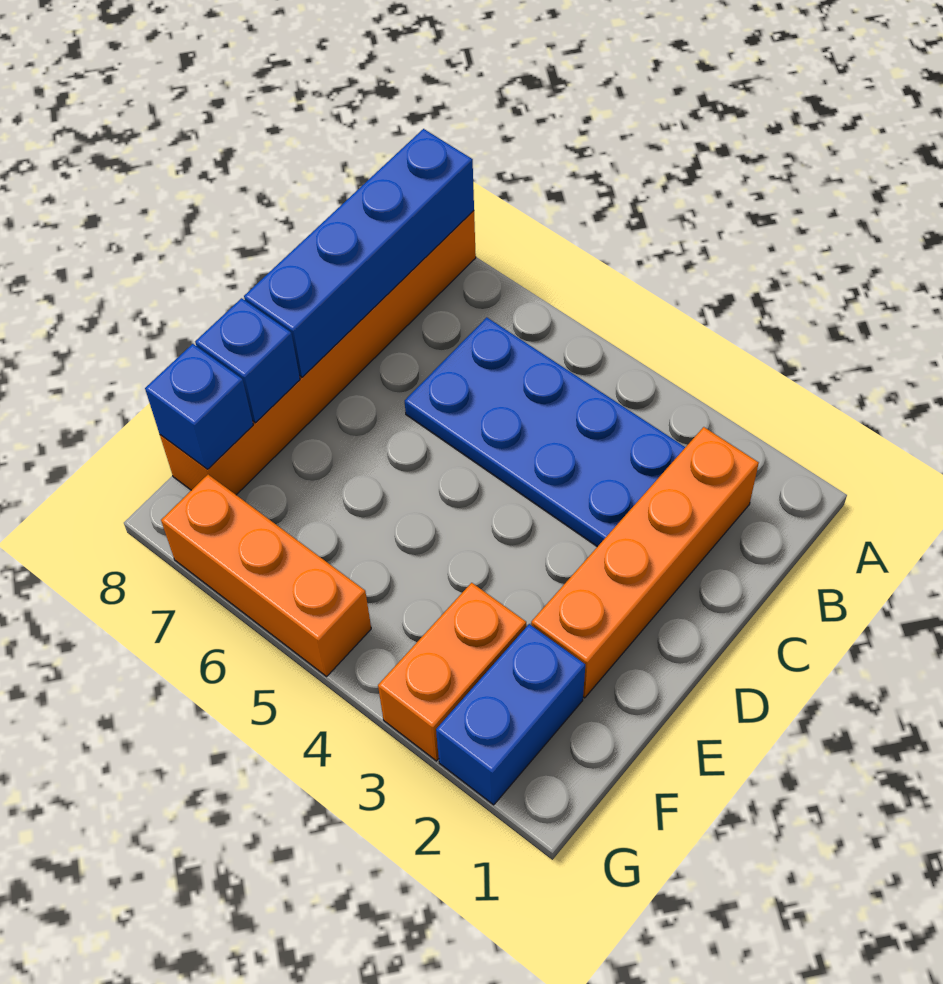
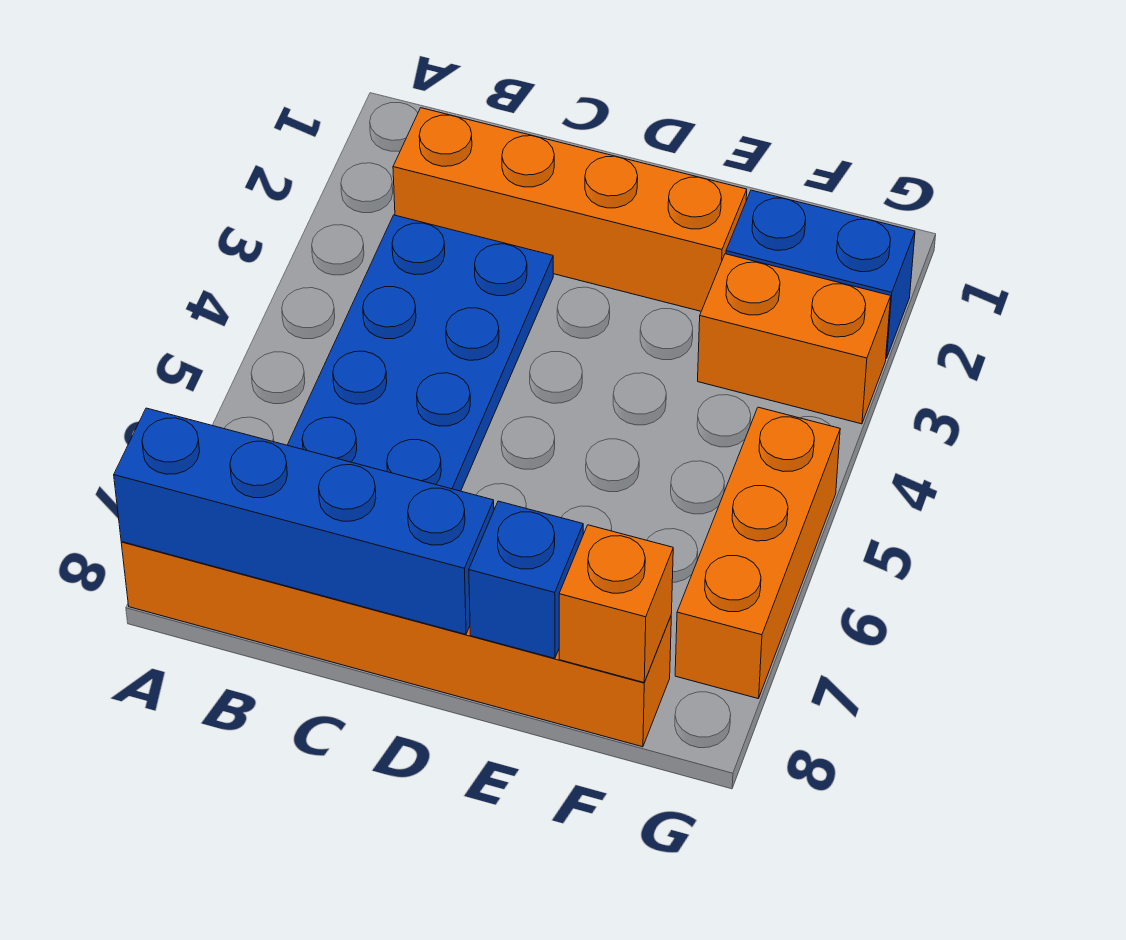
blue brick F8 level 2 -> orange brick F8 level 2

